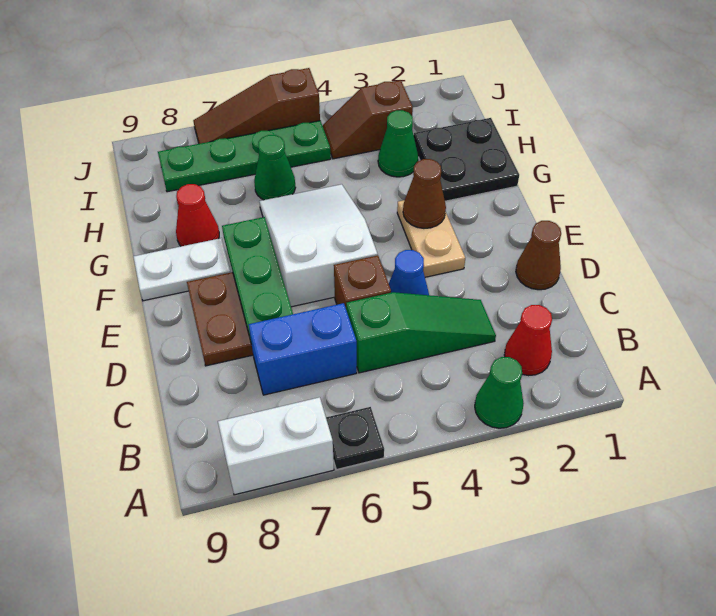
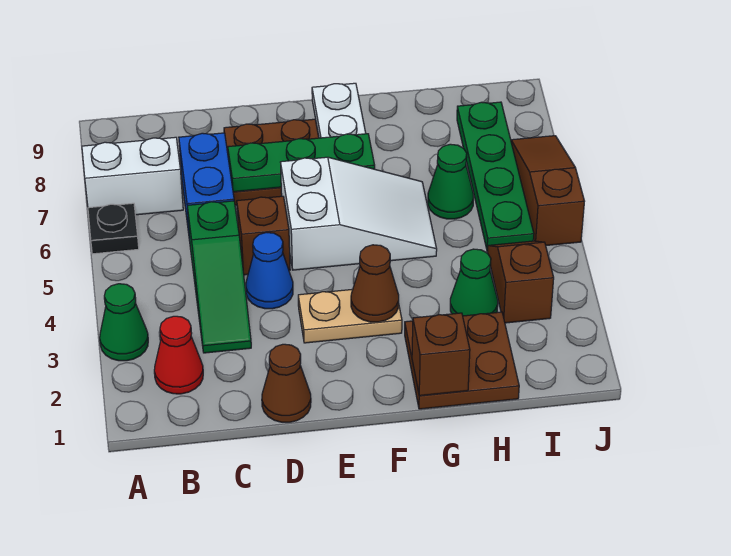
white brick A7:A8 level 1 -> white brick A7:B7 level 1
black plate G1:H2 level 1 -> brown plate G1:H2 level 1
none -> brown brick G1 level 2
red cone G8 level 1 -> none

